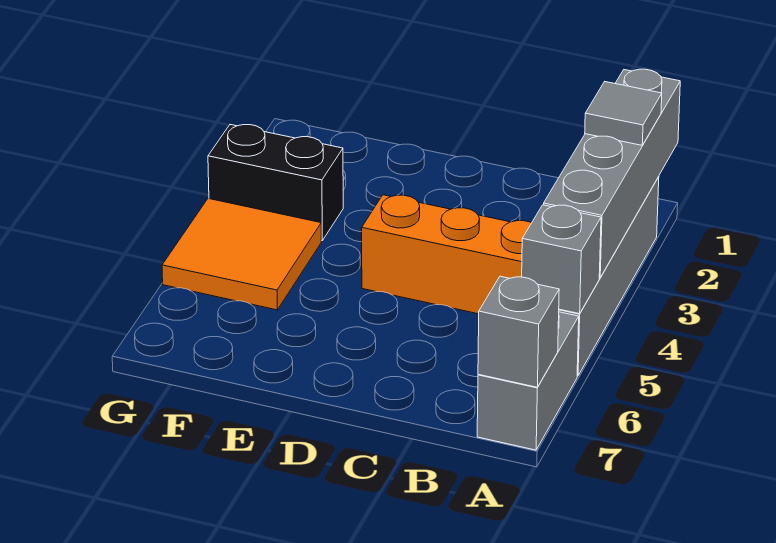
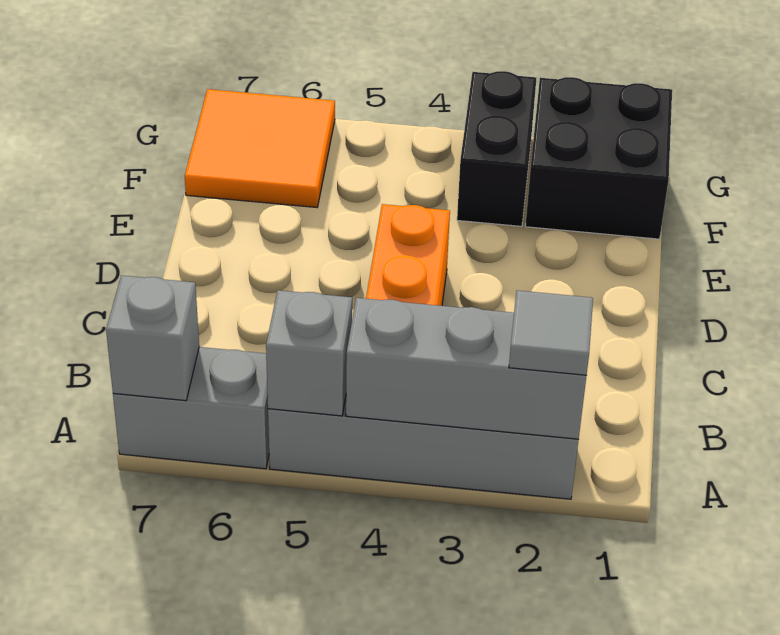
grey brick A1:A4 level 2 -> grey brick A2:A4 level 2
none -> black brick F1:G2 level 1
orange tile F4:G5 level 1 -> orange tile F6:G7 level 1

